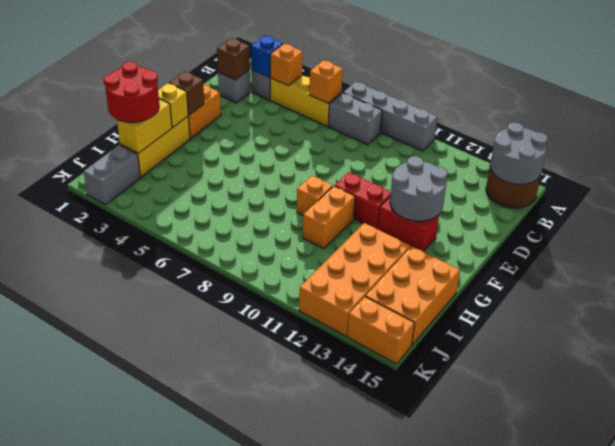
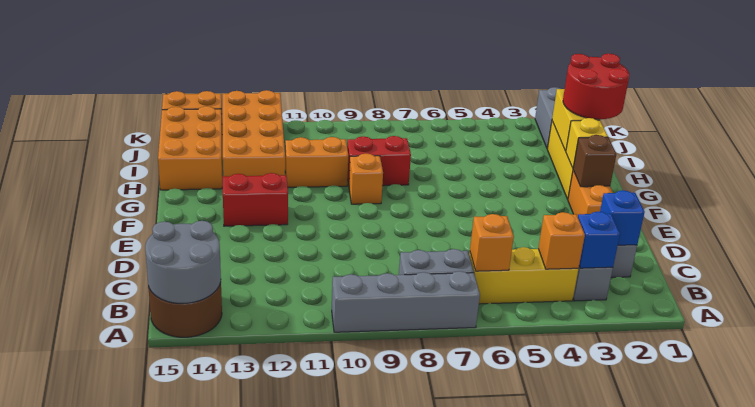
brown brick C2 level 2 -> blue brick C2 level 2
grey round brick E12:F13 level 2 -> none
red brick F10:F11 level 1 -> red brick H8:H9 level 1
orange brick G10:H10 level 1 -> orange brick H10:H11 level 1

